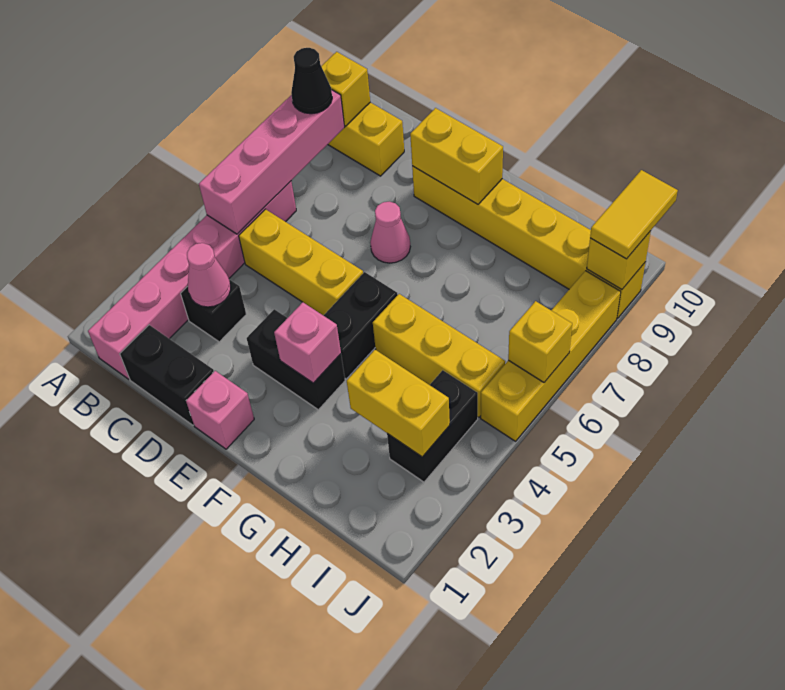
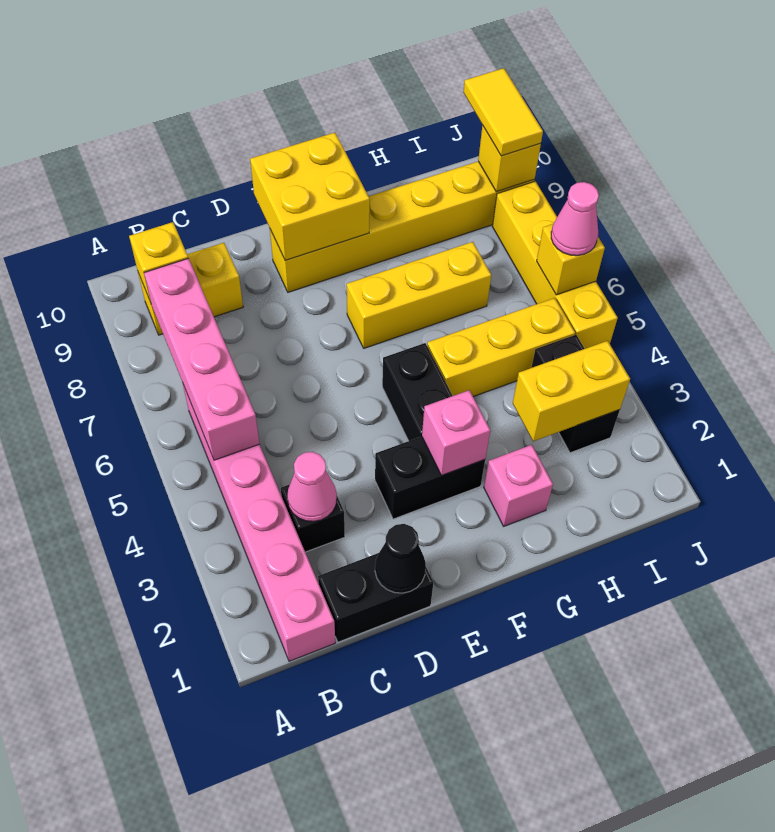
black cone B8 level 3 -> black cone D1 level 2
yellow brick C5:E5 level 1 -> yellow brick F7:H7 level 1
pink brick E1 level 1 -> pink brick G2 level 1
pink cone E7 level 1 -> pink cone J6 level 3
yellow brick E9:F9 level 2 -> yellow brick E9:F10 level 2

